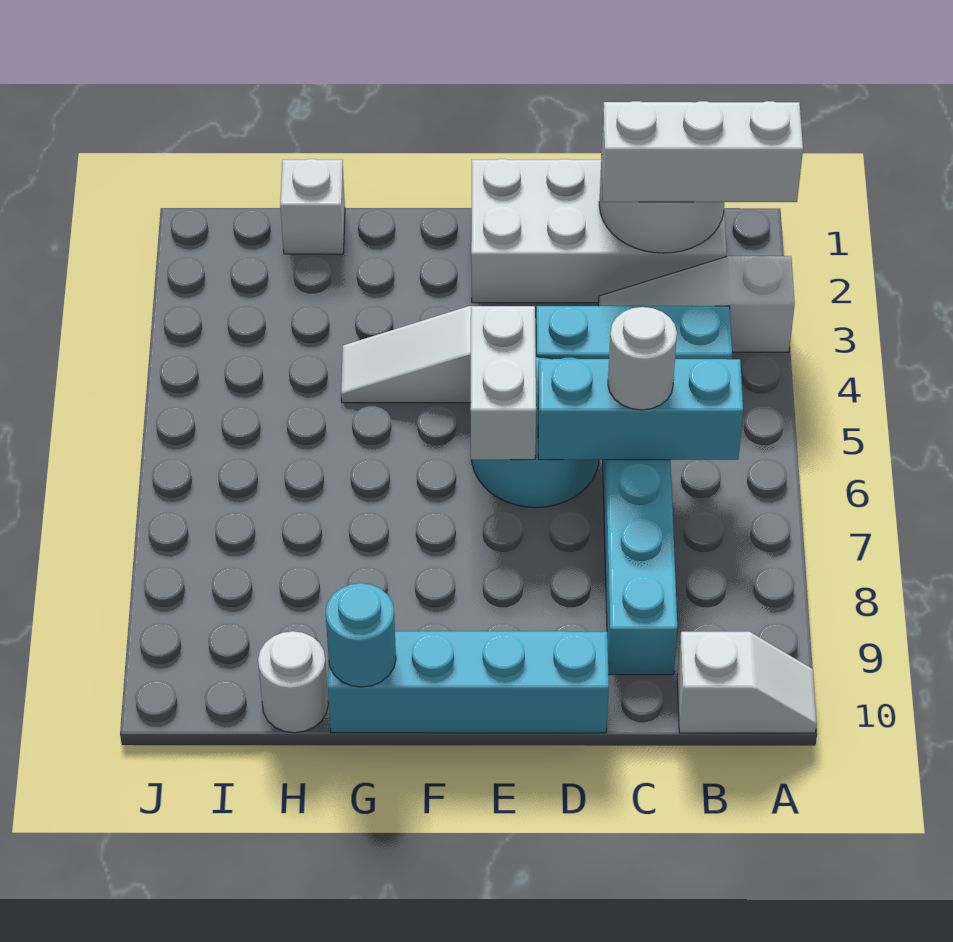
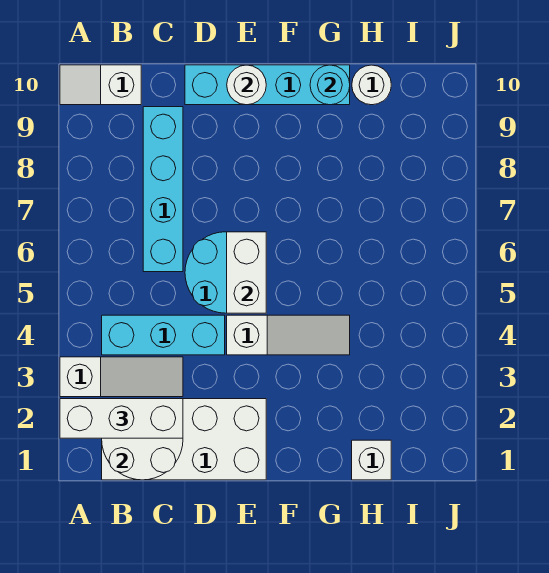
cyan brick B6:D6 level 2 -> none
white round brick C6 level 3 -> white round brick E10 level 2

